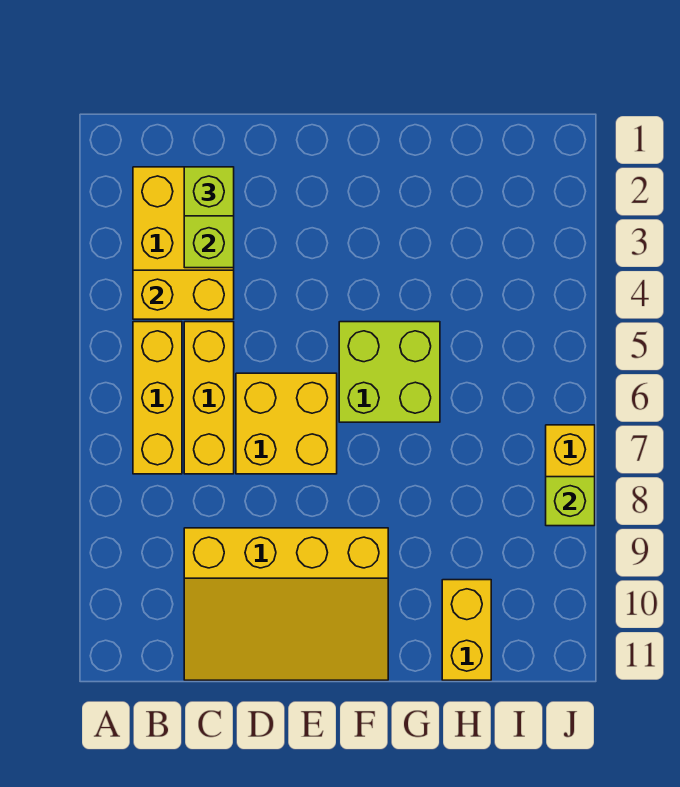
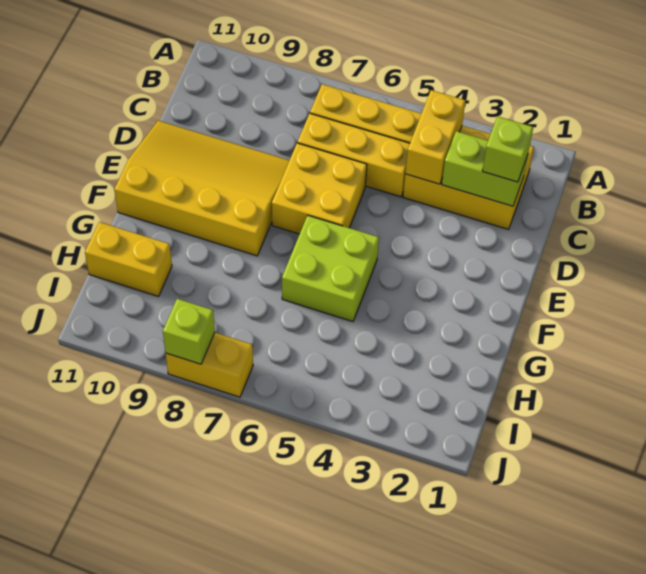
yellow slope C9:F11 level 1 top 9 -> yellow slope D8:F11 level 1 top F

